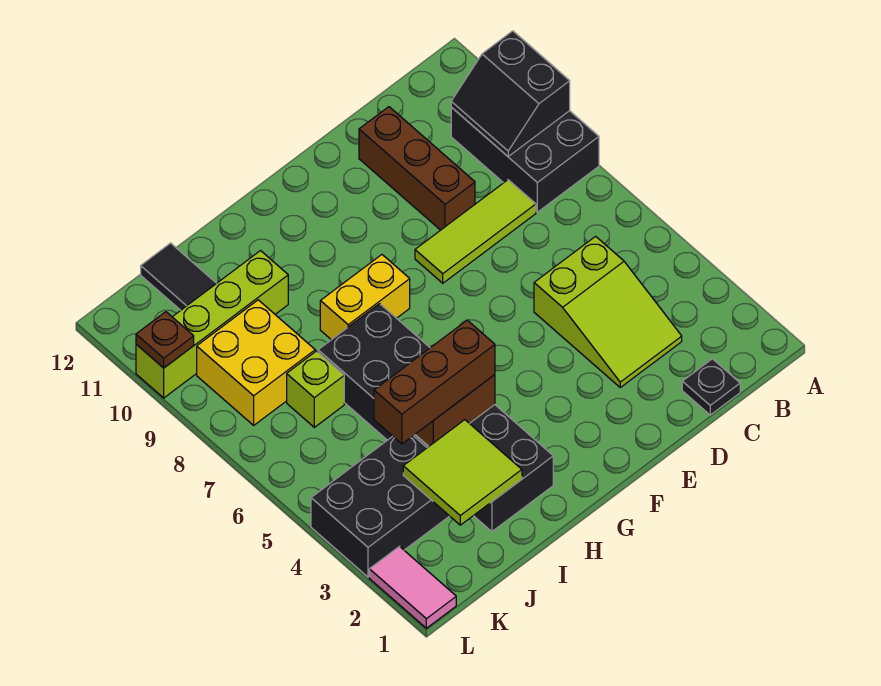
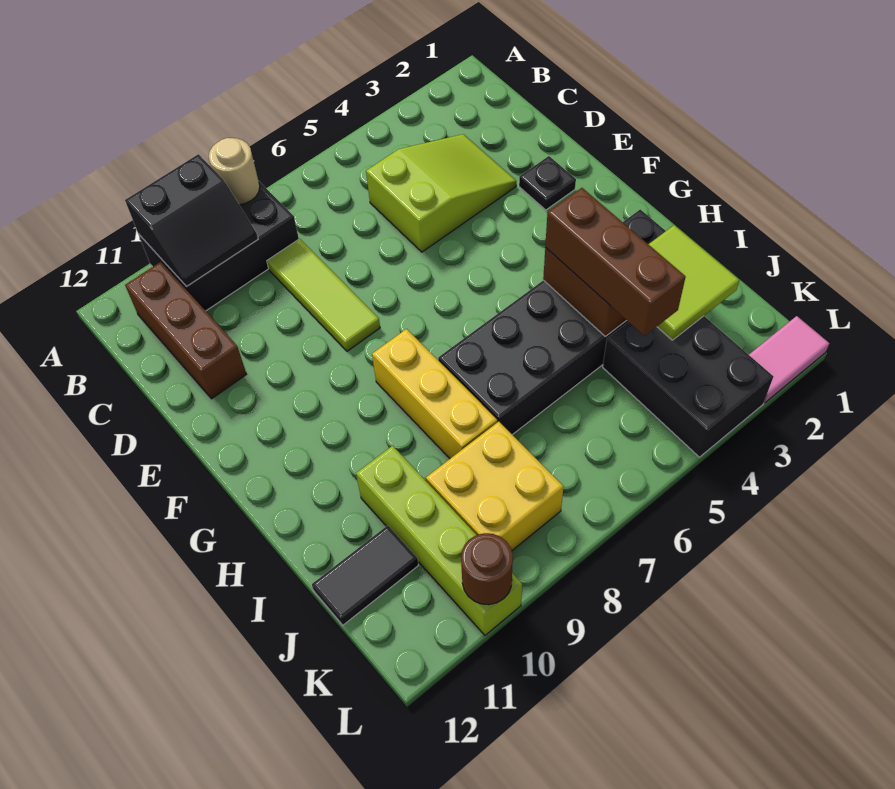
none -> tan round brick A8 level 2
black plate C1 level 1 -> black plate E2 level 1
brown brick D9:D11 level 1 -> brown brick B11:D11 level 1
yellow brick G8:H8 level 1 -> yellow brick G8:I8 level 1
lime brick J7 level 1 -> none
brown plate L10 level 2 -> brown round brick L10 level 2

